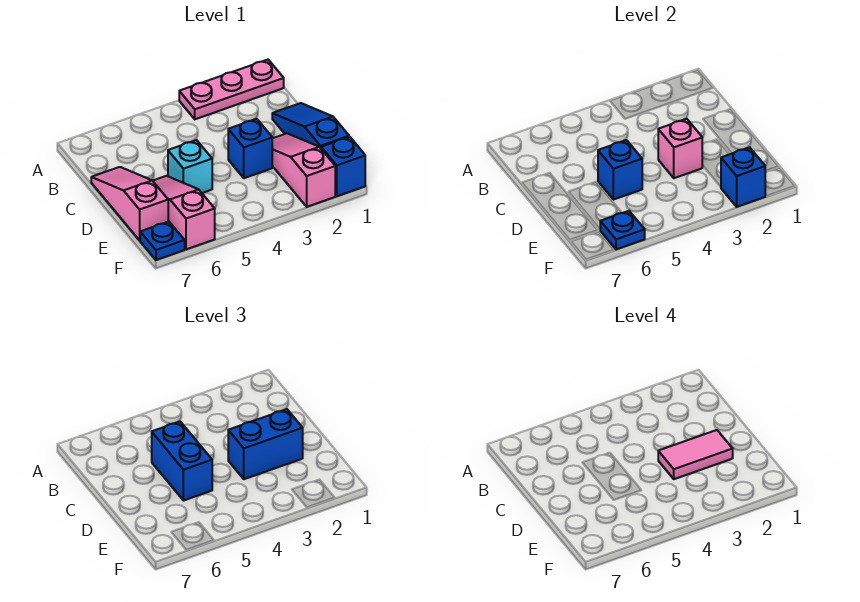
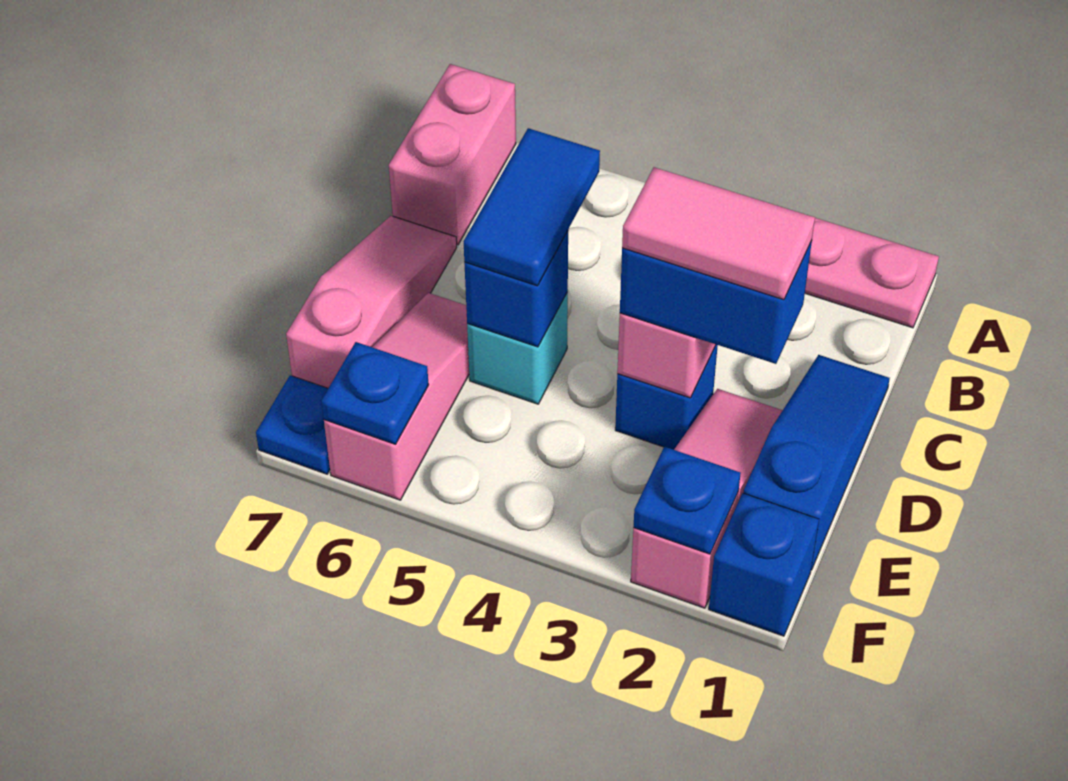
none -> pink brick A7:B7 level 1
blue brick C5:D5 level 3 -> blue tile C5:D5 level 3
blue brick F2 level 2 -> blue plate F2 level 2

